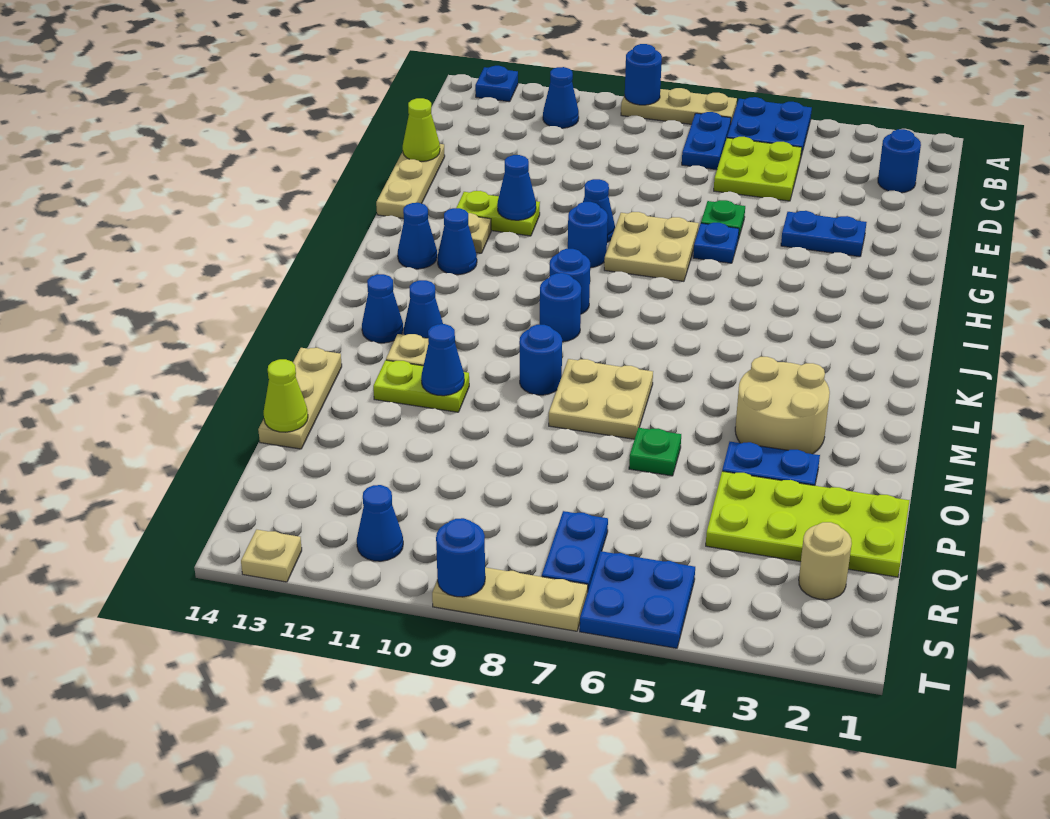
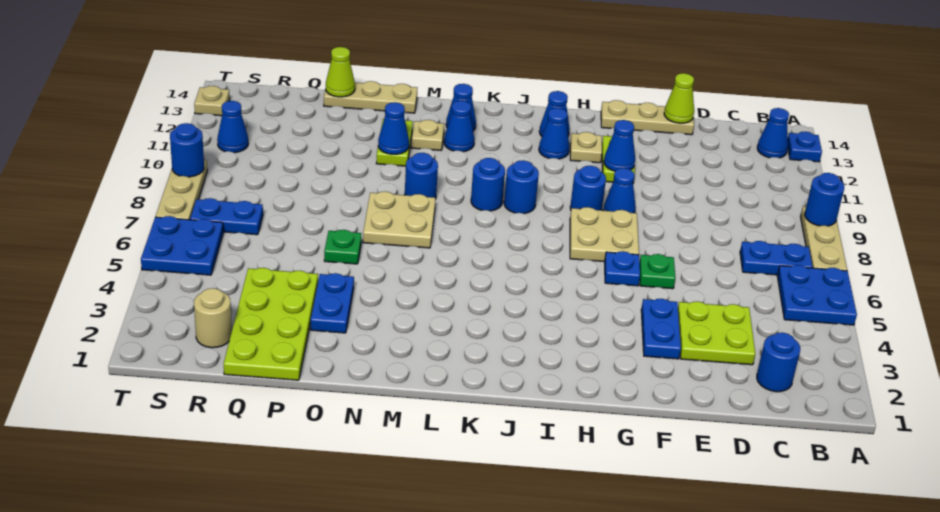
blue cone B11 level 1 -> blue cone B13 level 1
lime plate C5:D6 level 1 -> lime plate D3:E4 level 1
tan round brick M3:N4 level 1 -> none

